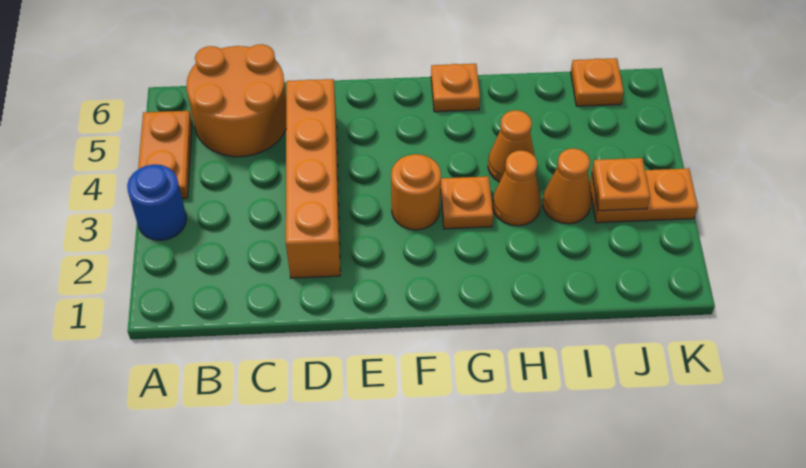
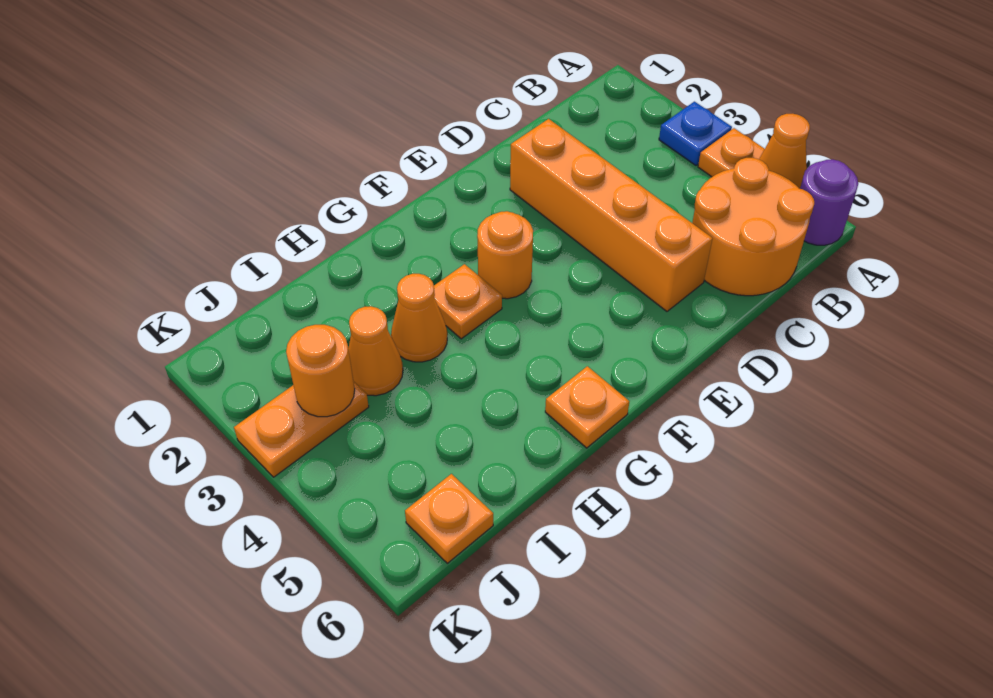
blue round brick A3 level 1 -> blue plate A3 level 1
none -> purple round brick A6 level 1
orange cone H4 level 1 -> orange cone A5 level 2
orange plate J3 level 2 -> orange round brick J3 level 2

